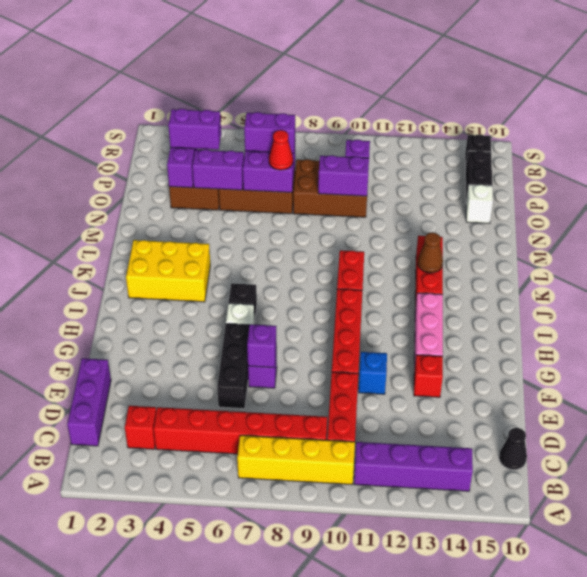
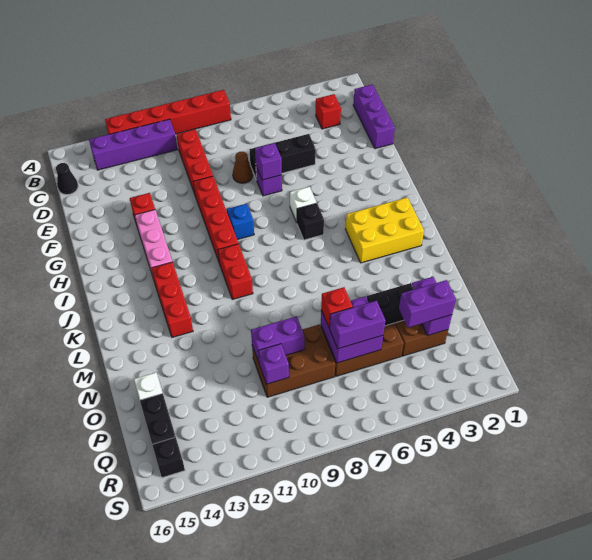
yellow brick B7:B10 level 1 -> none
red brick C4:C9 level 1 -> red brick A8:A13 level 1
black brick E6:G6 level 1 -> black brick E5:E7 level 1
blue brick F11 level 1 -> blue brick H9 level 1
brown cone K13 level 2 -> brown cone E8 level 1
purple brick O4:O5 level 2 -> black brick O4:O5 level 2
red cone O7 level 3 -> red brick O7 level 3

